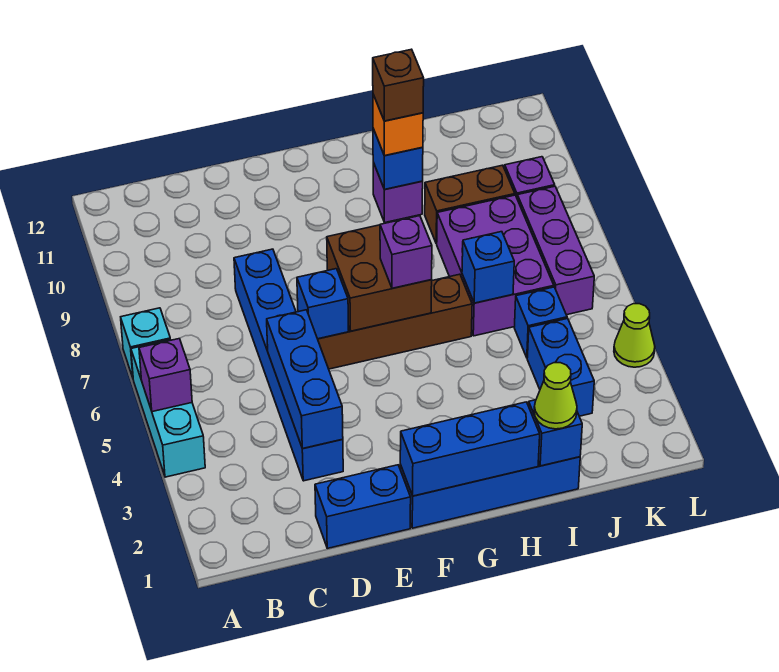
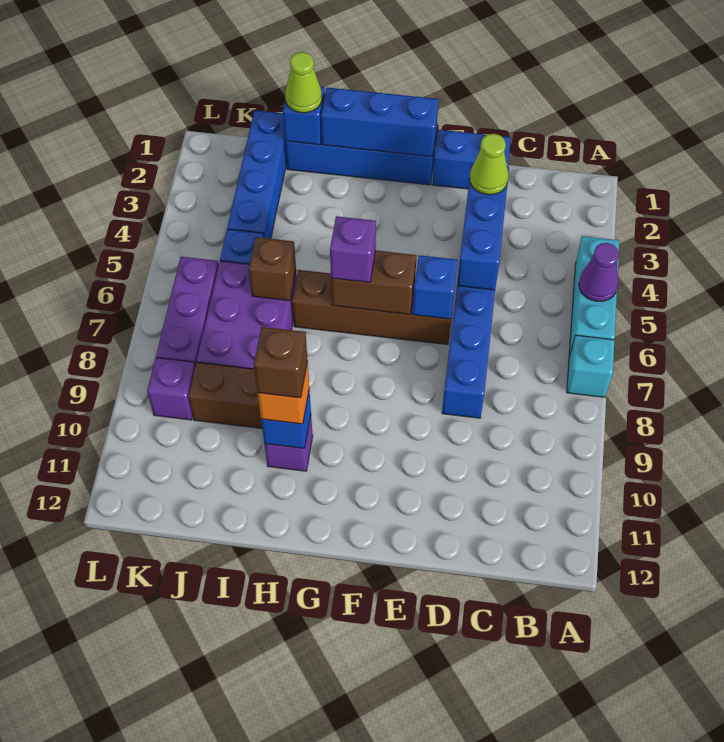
purple brick A5 level 2 -> purple cone A5 level 2
brown brick F6:G7 level 2 -> brown brick F6:G6 level 2
blue brick I6 level 2 -> brown brick I6 level 2
blue brick J3:J4 level 1 -> blue brick J1:J4 level 1
lime cone L4 level 1 -> lime cone D3 level 3

